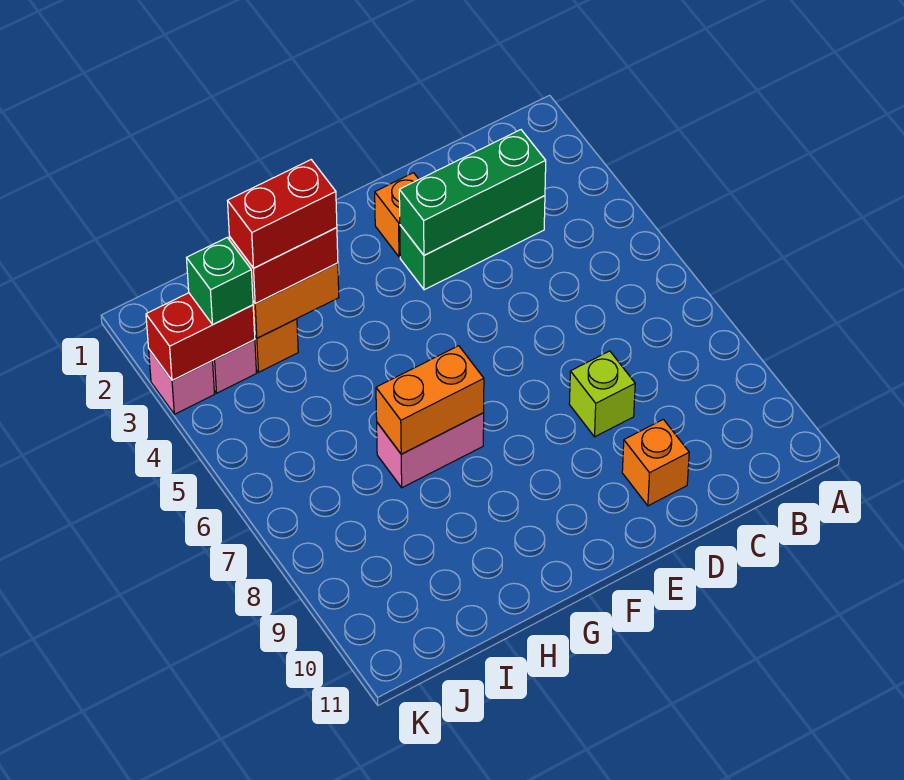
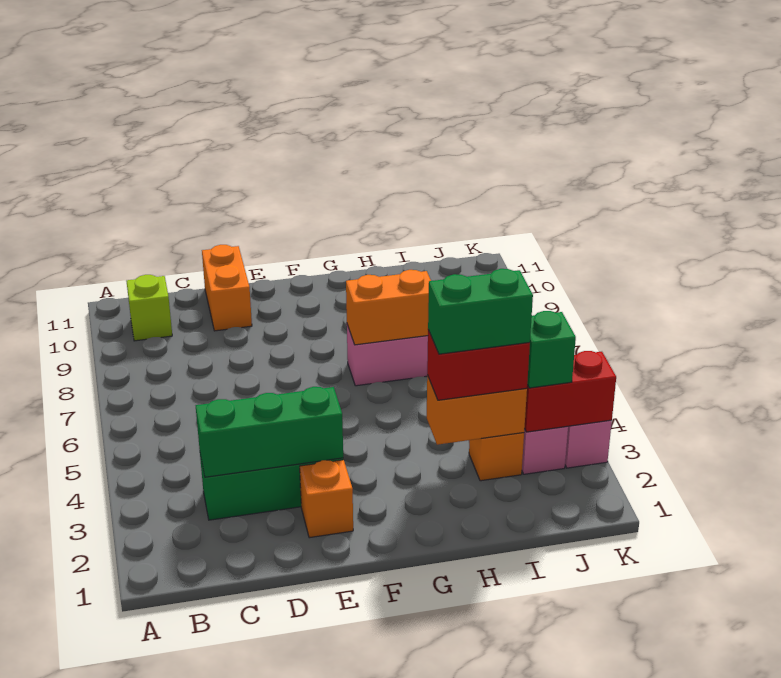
lime brick D8 level 1 -> lime brick B10 level 1
orange brick D10 level 1 -> orange brick D10:D11 level 1
red brick H3:I3 level 4 -> green brick H3:I3 level 4

